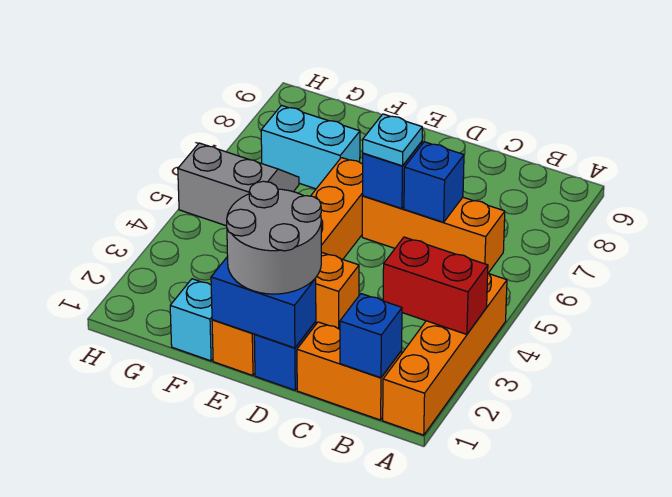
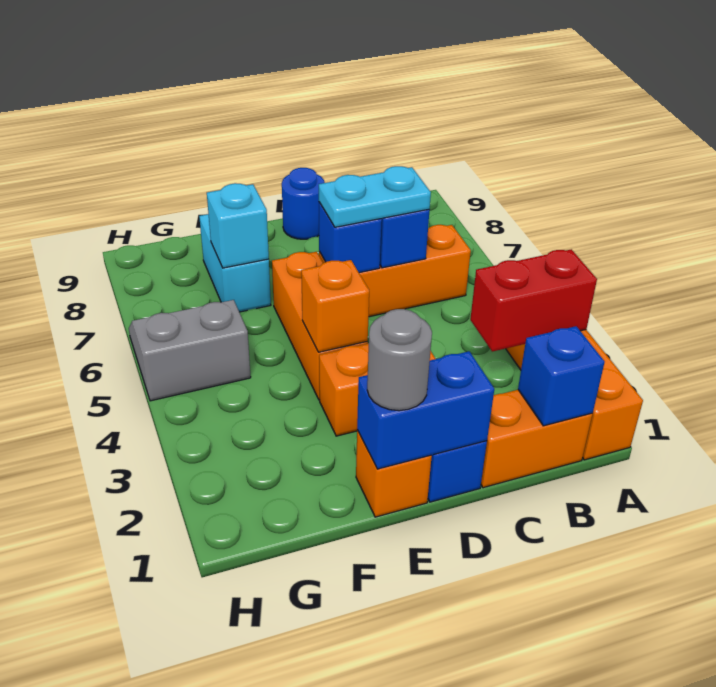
grey round brick D1:E2 level 3 -> grey round brick E1 level 3
cyan plate D6 level 3 -> cyan plate C6:D6 level 3
none -> blue round brick D9 level 1
none -> orange brick E4 level 2
cyan brick F1 level 1 -> cyan brick F7 level 2
cyan brick F7:G7 level 1 -> cyan brick F7:F8 level 1

